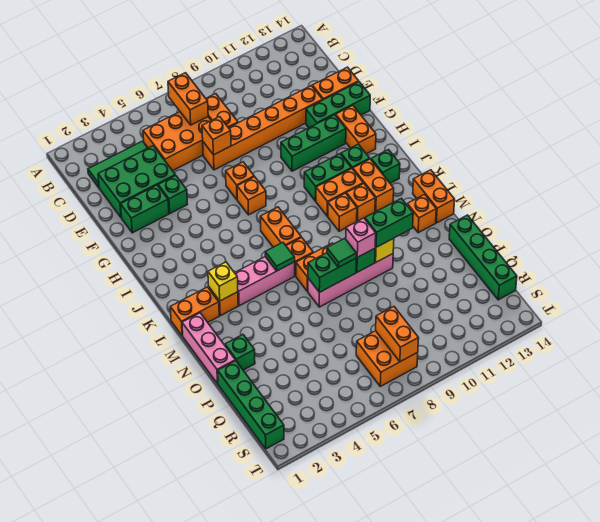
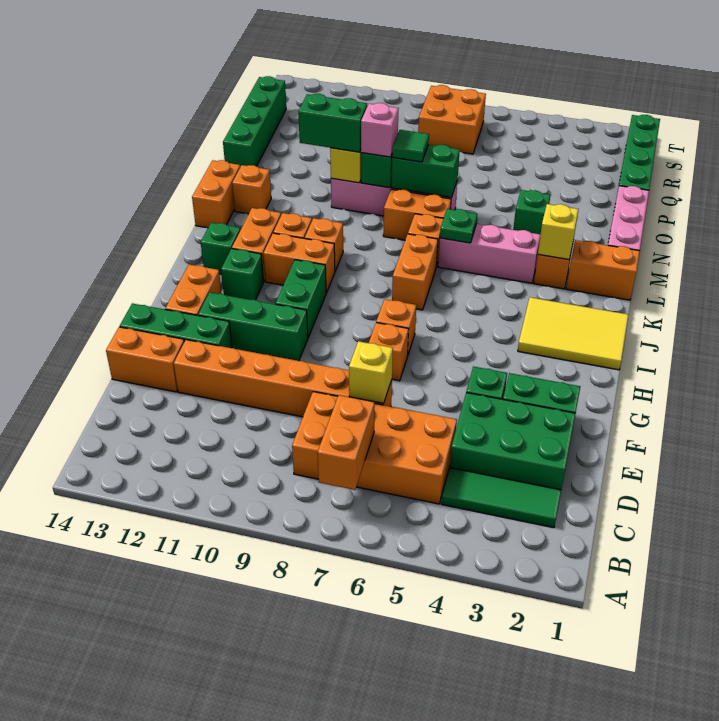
orange brick E7 level 2 -> yellow brick E7 level 2
none -> yellow tile I1:J3 level 1
green brick I10:I11 level 1 -> green brick H10:I10 level 1
green tile L6 level 2 -> green plate L6 level 2
green brick O2 level 1 -> green brick N4 level 1
orange brick R8:S8 level 2 -> none

